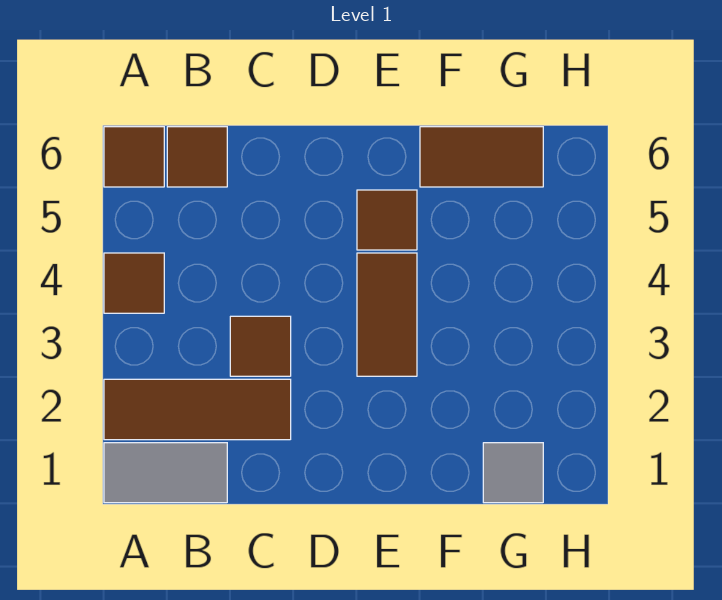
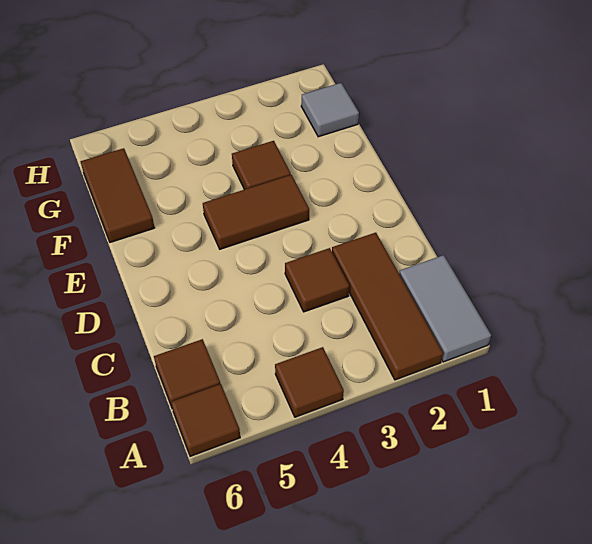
brown tile E5 level 1 -> brown tile F3 level 1

